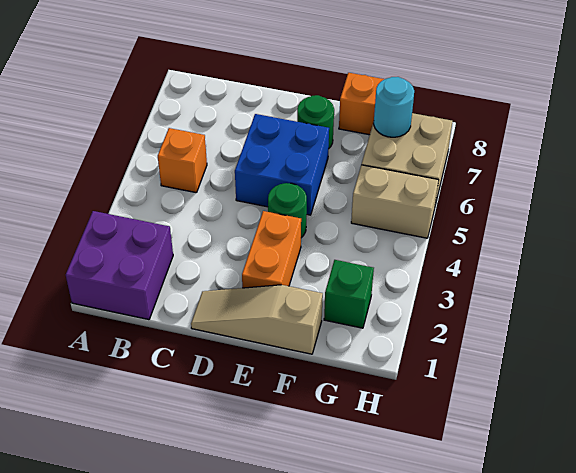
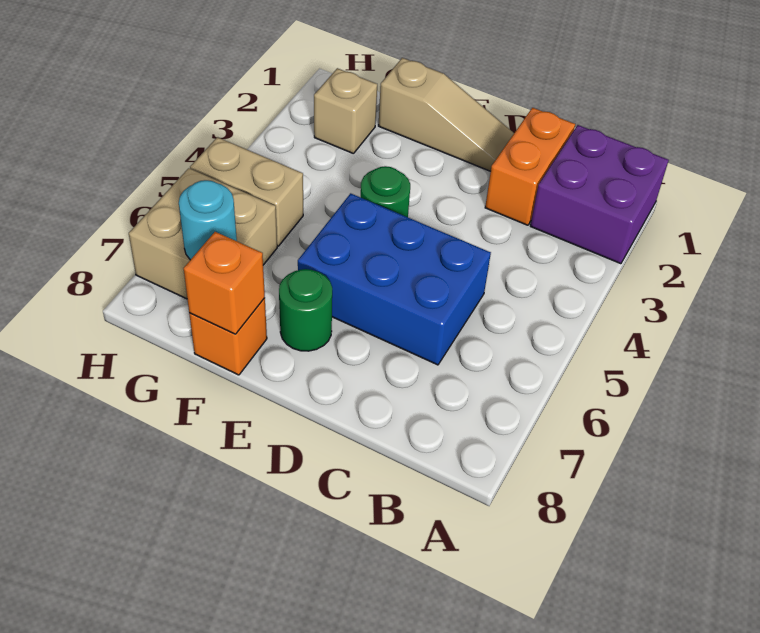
orange brick B5 level 1 -> orange brick F8 level 2
blue brick D5:E6 level 1 -> blue brick C5:E6 level 1
orange brick E2:E3 level 1 -> orange brick C1:C2 level 1
green brick G2 level 1 -> tan brick G2 level 1

